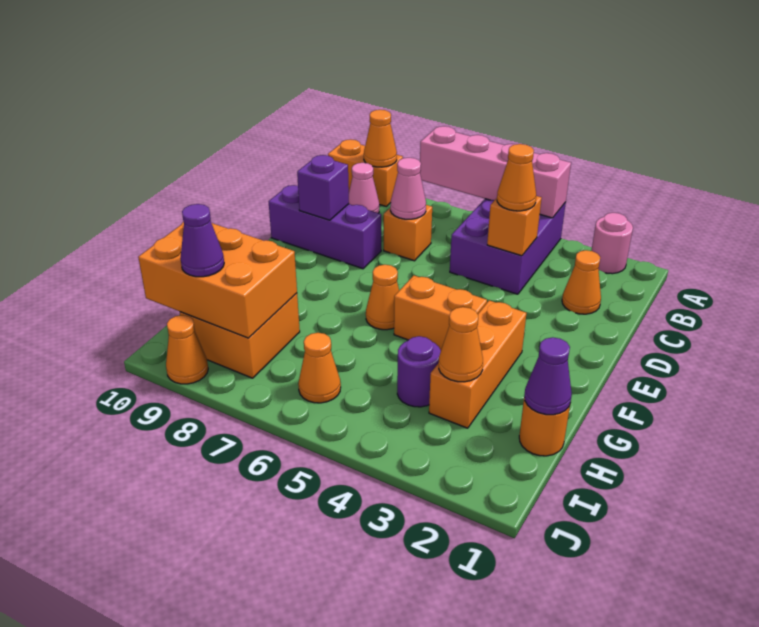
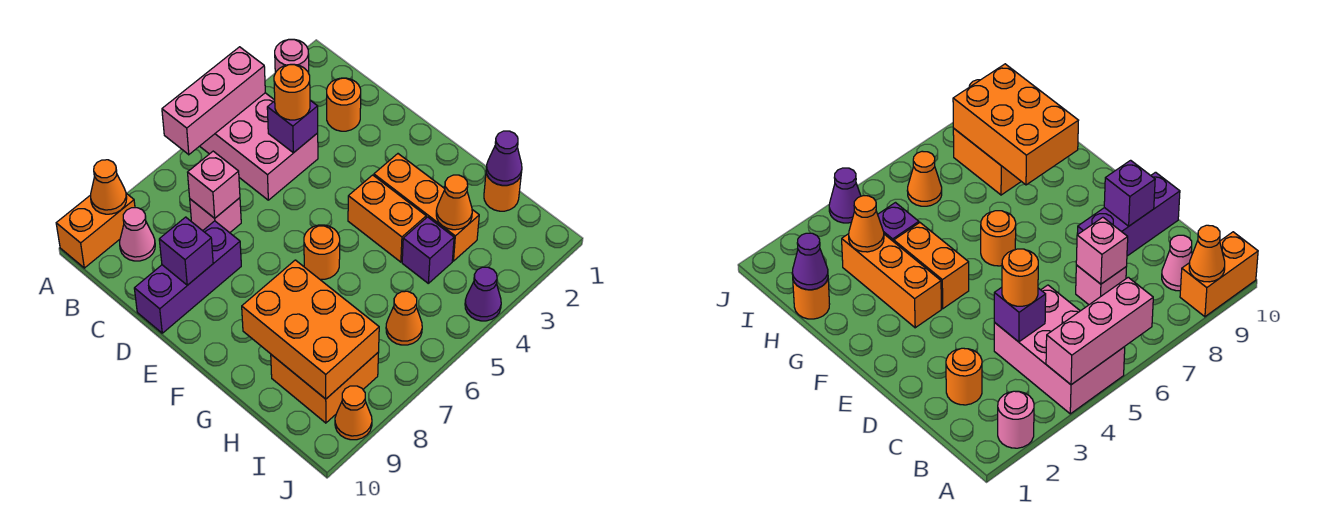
purple brick A4:C5 level 1 -> pink brick A4:C5 level 1
pink brick A4:A7 level 2 -> pink brick A4:A6 level 2
orange cone C2 level 1 -> orange round brick C2 level 1
orange brick C4 level 2 -> purple brick C4 level 2
orange cone C4 level 3 -> orange round brick C4 level 3
orange brick C7 level 1 -> pink brick C7 level 1
pink cone C7 level 2 -> pink brick C7 level 2
orange brick F4:F5 level 1 -> orange brick F4:G4 level 1
orange cone F6 level 1 -> orange round brick F6 level 1
purple round brick H4 level 1 -> purple brick H4 level 1
orange brick H8:I10 level 2 -> orange brick G8:I9 level 2
purple cone I9 level 3 -> purple cone J4 level 1

